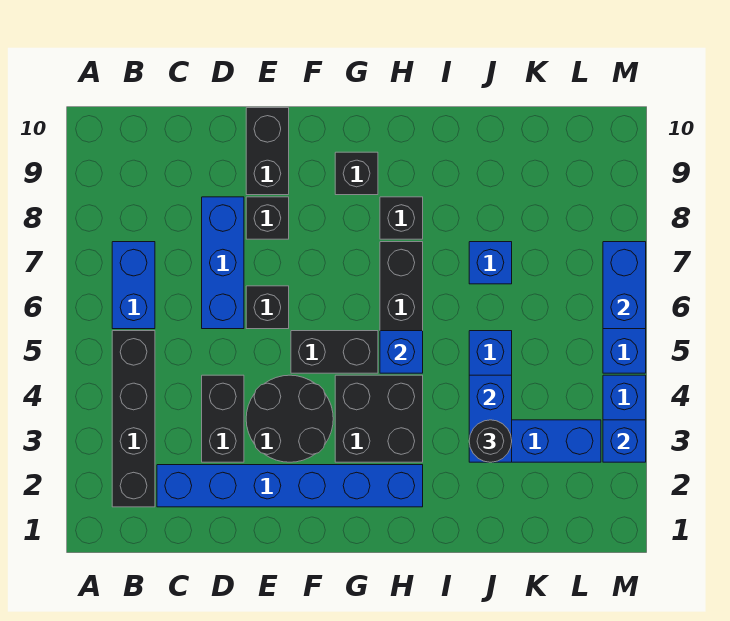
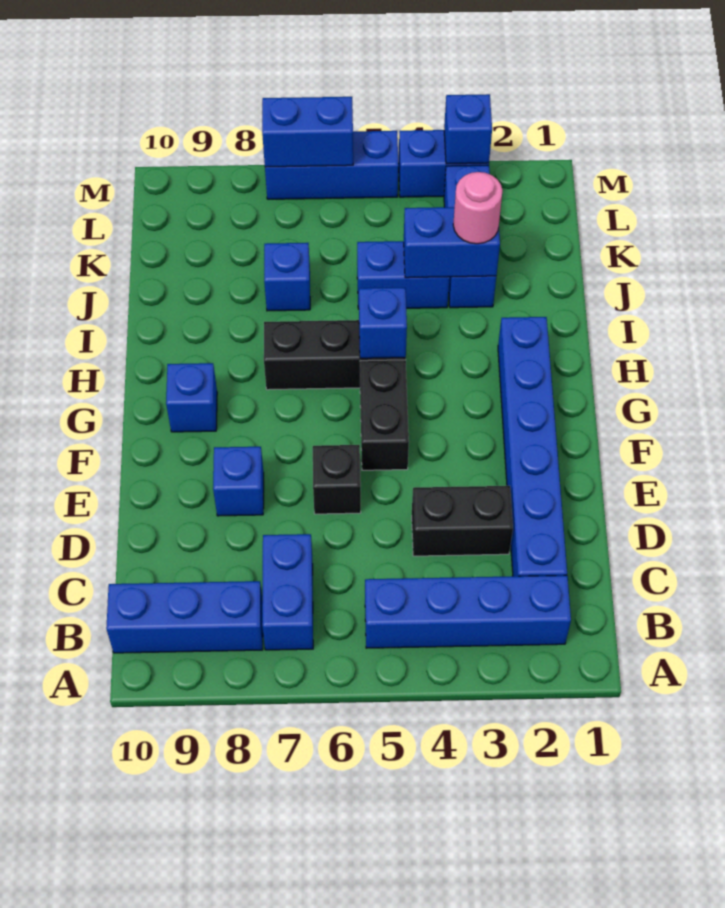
black brick B2:B5 level 1 -> blue brick B2:B5 level 1
blue brick B6:B7 level 1 -> blue brick B7:C7 level 1
blue brick D6:D8 level 1 -> blue brick B8:B10 level 1
black round brick E3:F4 level 1 -> none
black brick E8 level 1 -> blue brick E8 level 1
black brick E9:E10 level 1 -> none
black brick G3:H4 level 1 -> none
black brick G9 level 1 -> blue brick G9 level 1
black brick H8 level 1 -> none
black round brick J3 level 3 -> pink round brick J3 level 3

